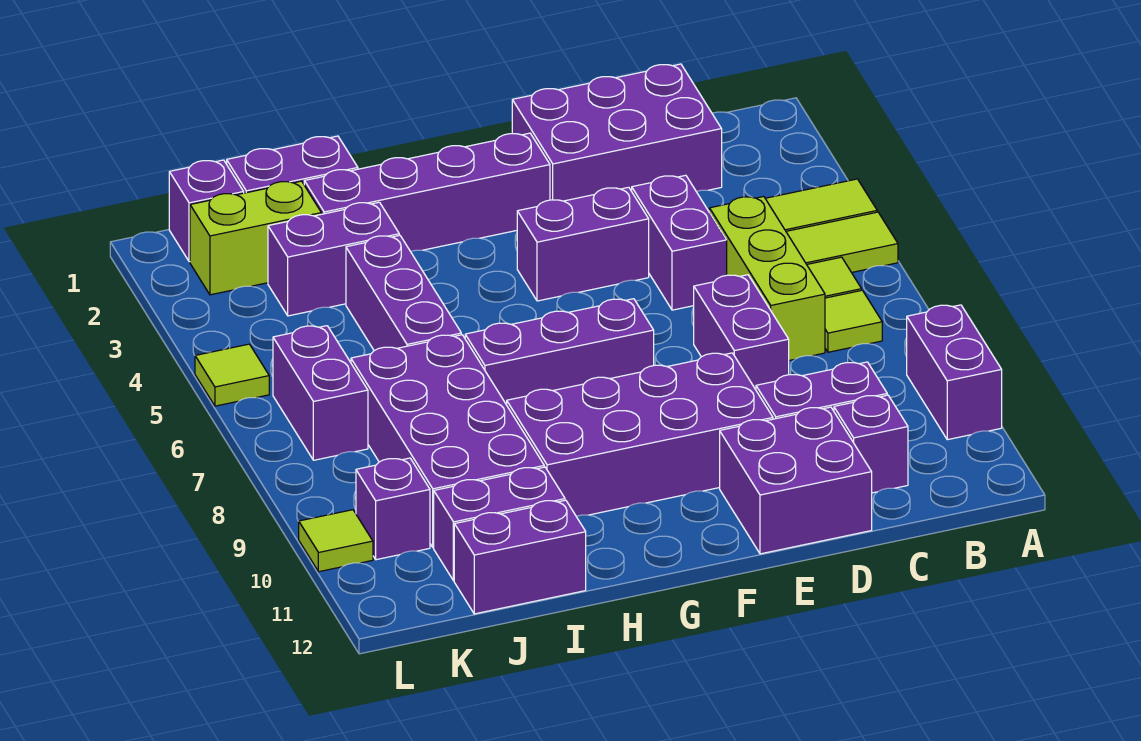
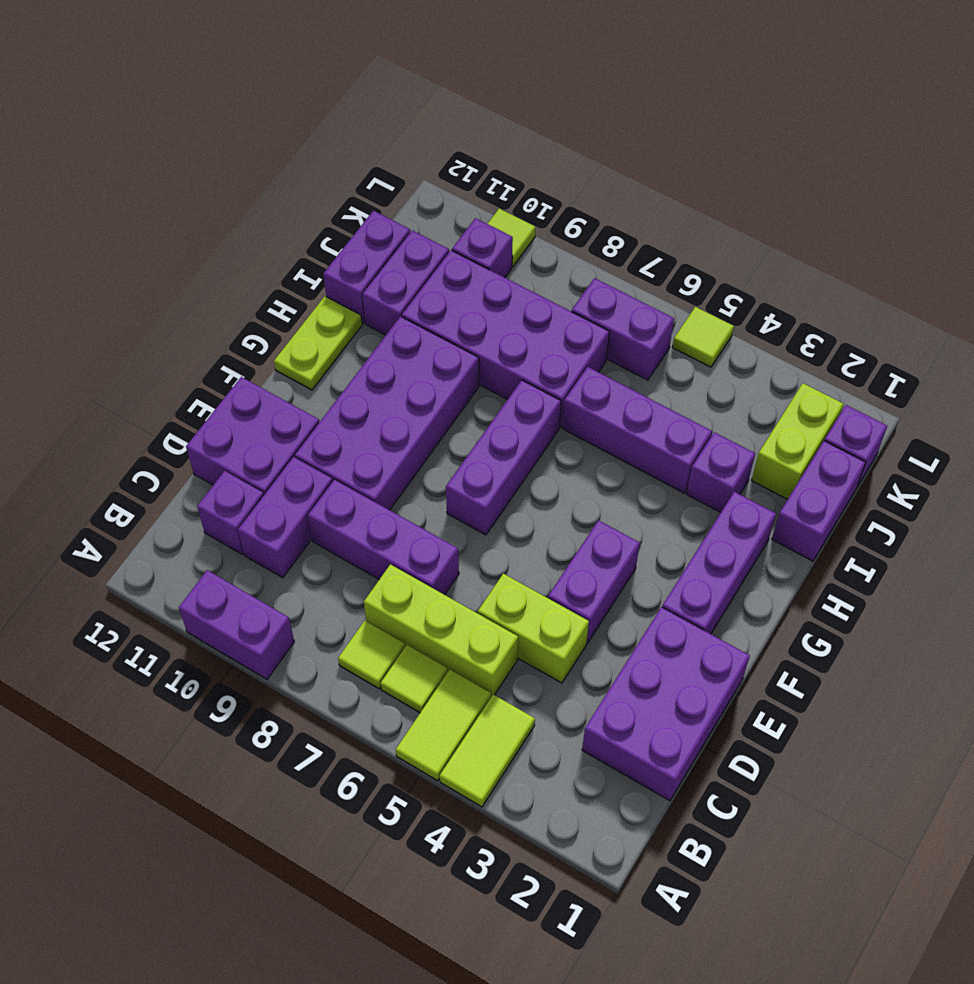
purple brick D4:D5 level 1 -> lime brick D4:D5 level 1
purple brick D7:D8 level 1 -> purple brick D7:D9 level 1
purple brick F2:I2 level 1 -> purple brick F2:H2 level 1
none -> lime plate G12:H12 level 1
purple brick I3:J3 level 1 -> purple brick I3 level 1

